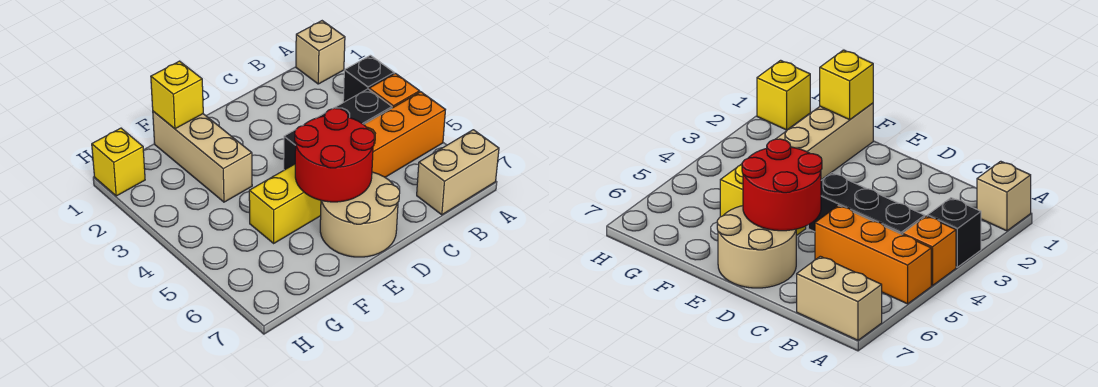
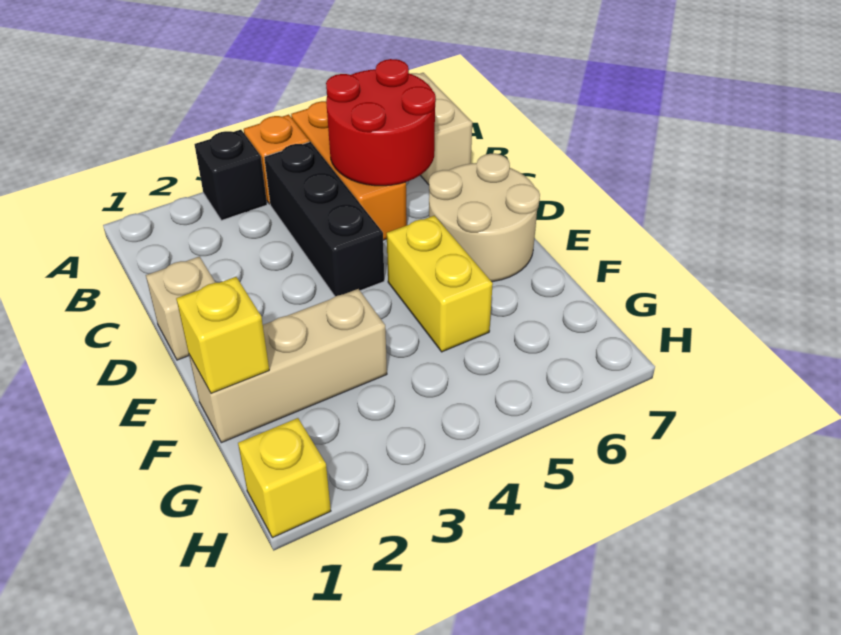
tan brick A1 level 1 -> tan brick D1 level 1
red round brick D5:E6 level 2 -> red round brick B5:C6 level 2

